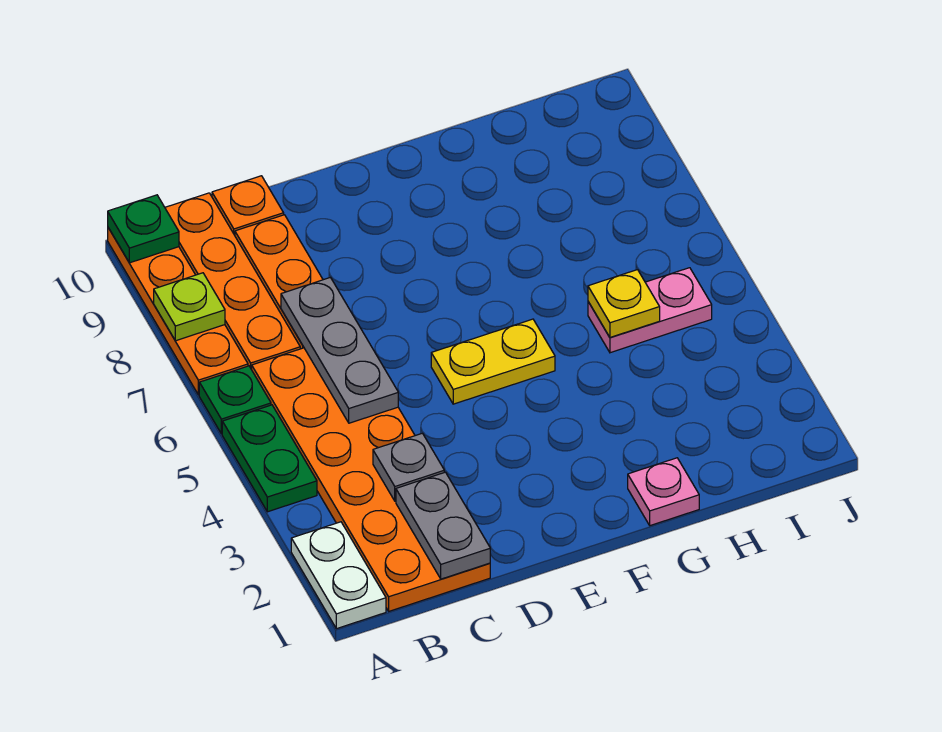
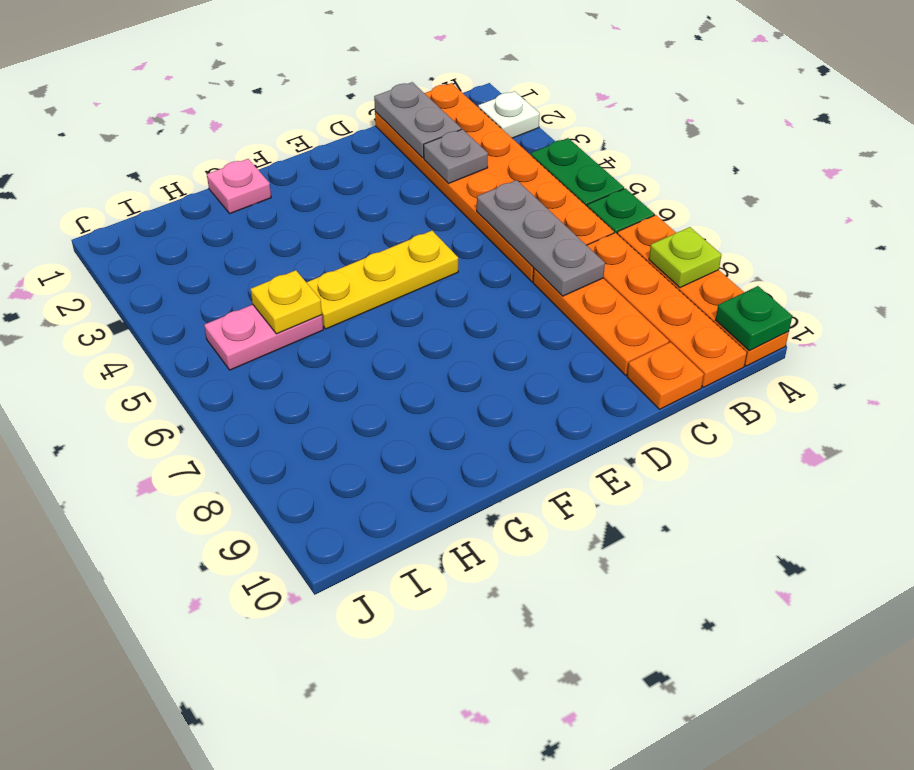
white plate A1:A2 level 1 -> white plate A2 level 1
yellow plate E5:F5 level 1 -> yellow plate E5:G5 level 1

